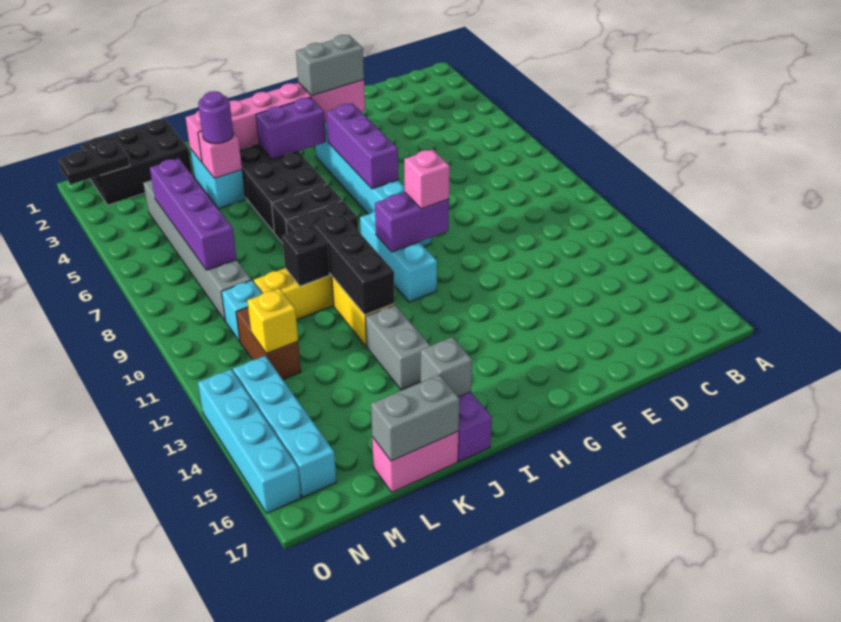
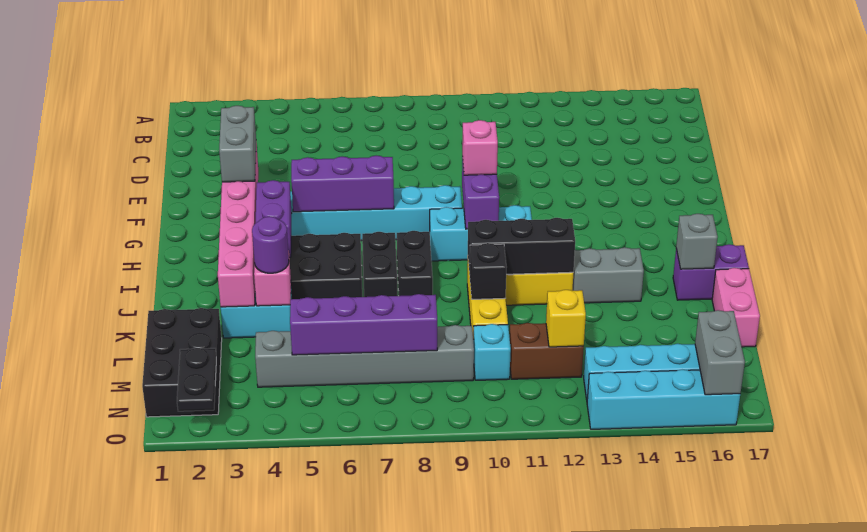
grey brick K17:L17 level 2 -> grey brick N16:O16 level 2

